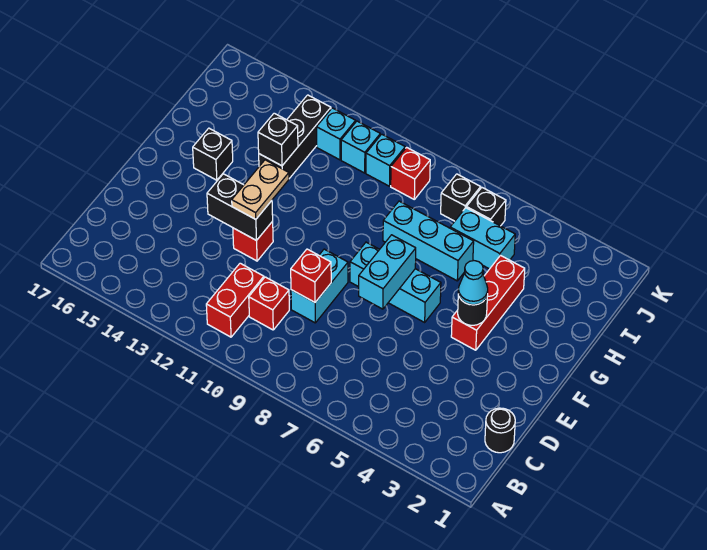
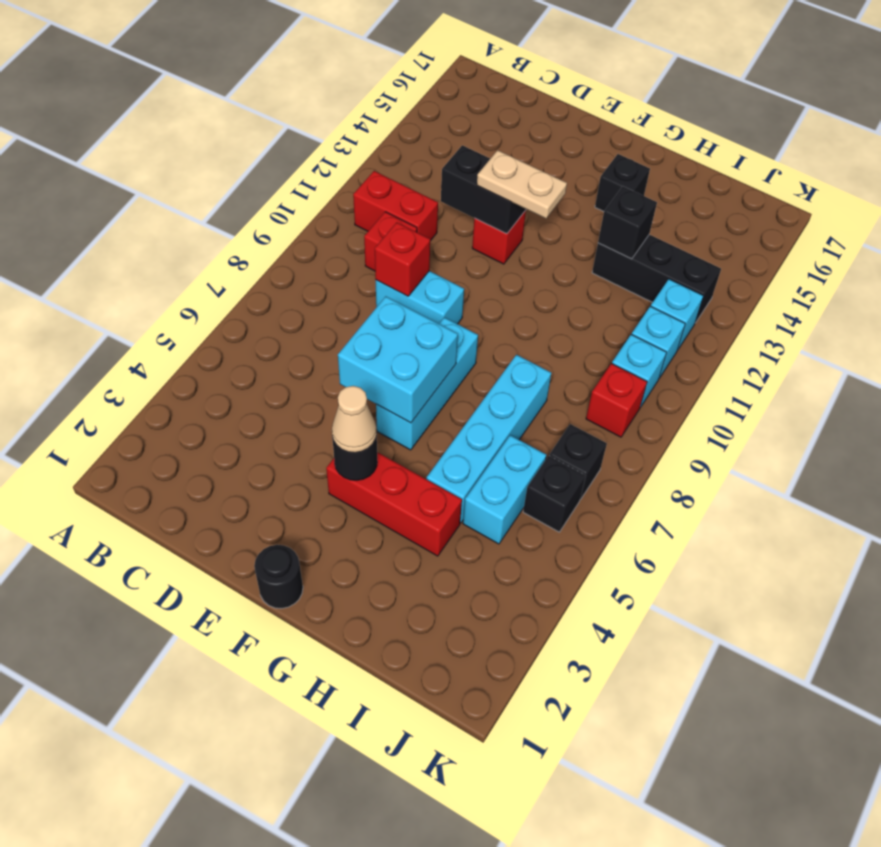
black round brick C1 level 1 -> black round brick F1 level 1
cyan brick E7:F7 level 2 -> cyan brick E6:F7 level 2
black brick E12:E13 level 2 -> black brick D12:E12 level 2
cyan cone F4 level 3 -> tan cone F4 level 3
cyan brick H6:H8 level 1 -> cyan brick H5:H8 level 1

